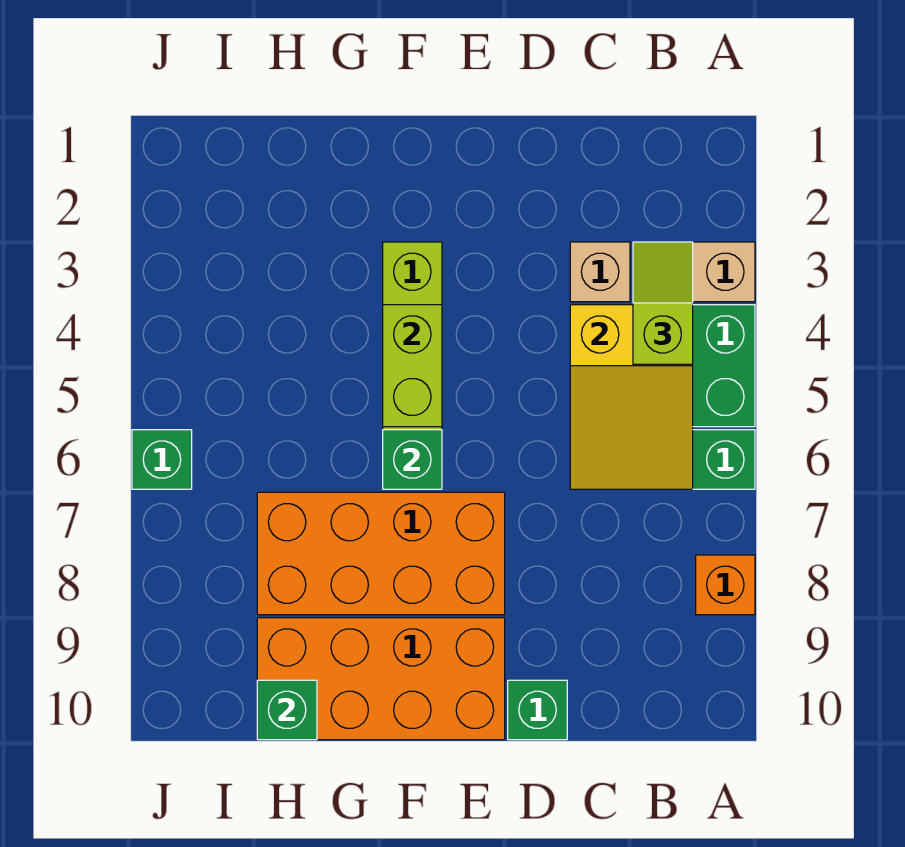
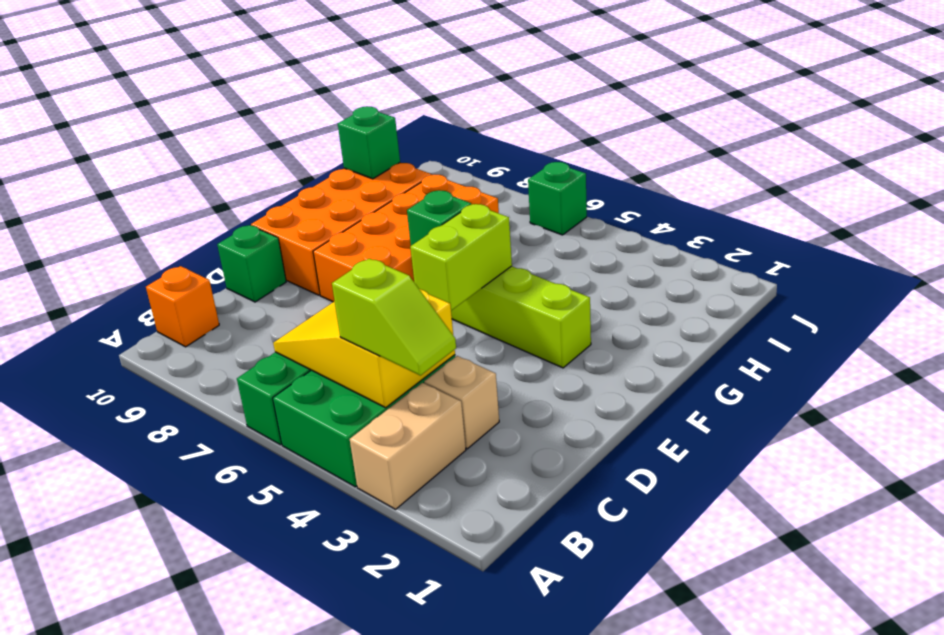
orange brick A8 level 1 -> orange brick B10 level 1
lime brick F4:F5 level 2 -> lime brick E5:F5 level 2

